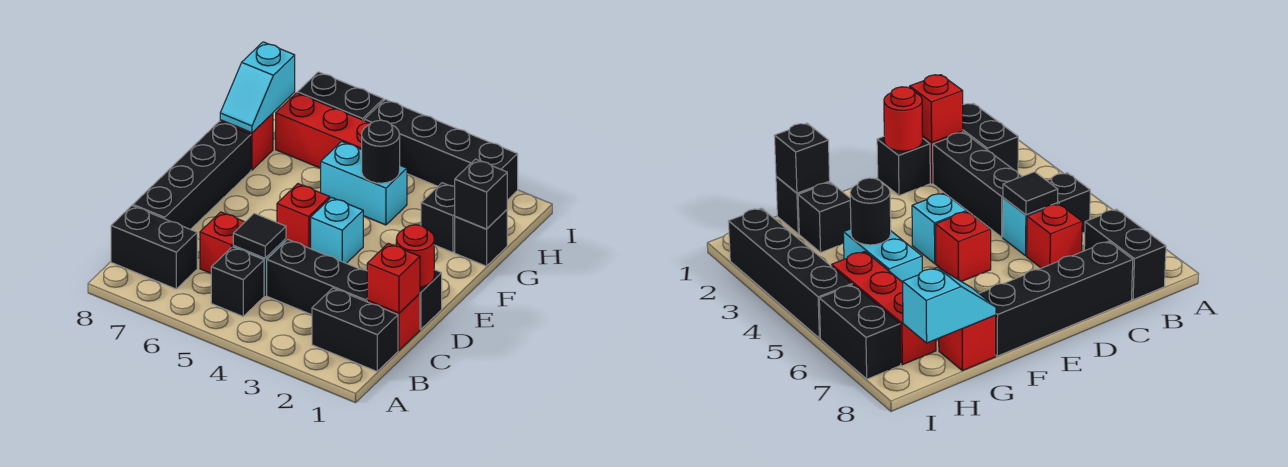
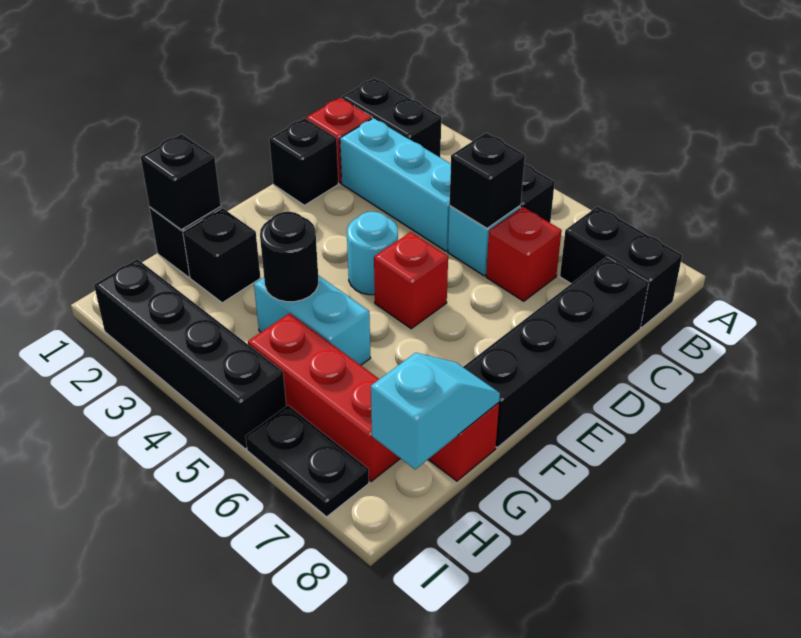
red brick C1 level 2 -> none
black brick C2:C4 level 1 -> cyan brick C2:C4 level 1
black tile C5 level 2 -> black brick C5 level 2
red round brick D1 level 2 -> none
cyan brick E4 level 1 -> cyan round brick E4 level 1
black brick I6:I7 level 1 -> black plate I6:I7 level 1

